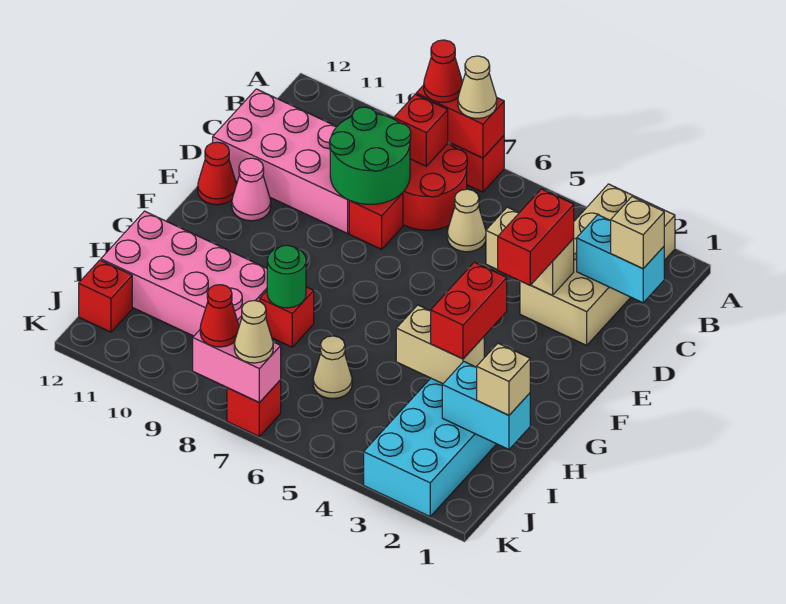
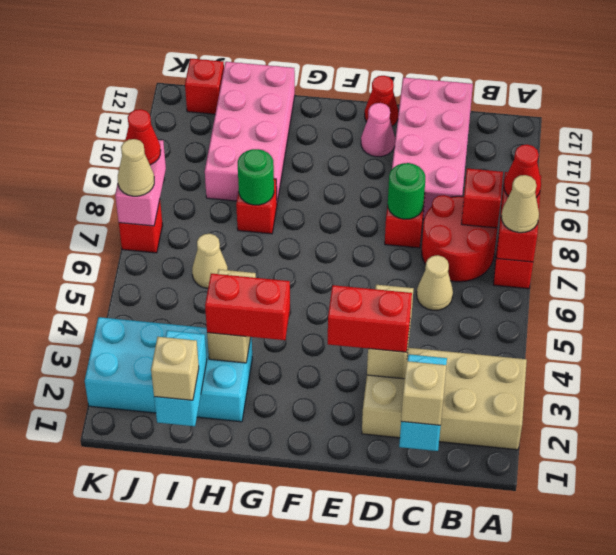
green round brick C8:D9 level 2 -> green round brick D8 level 2

